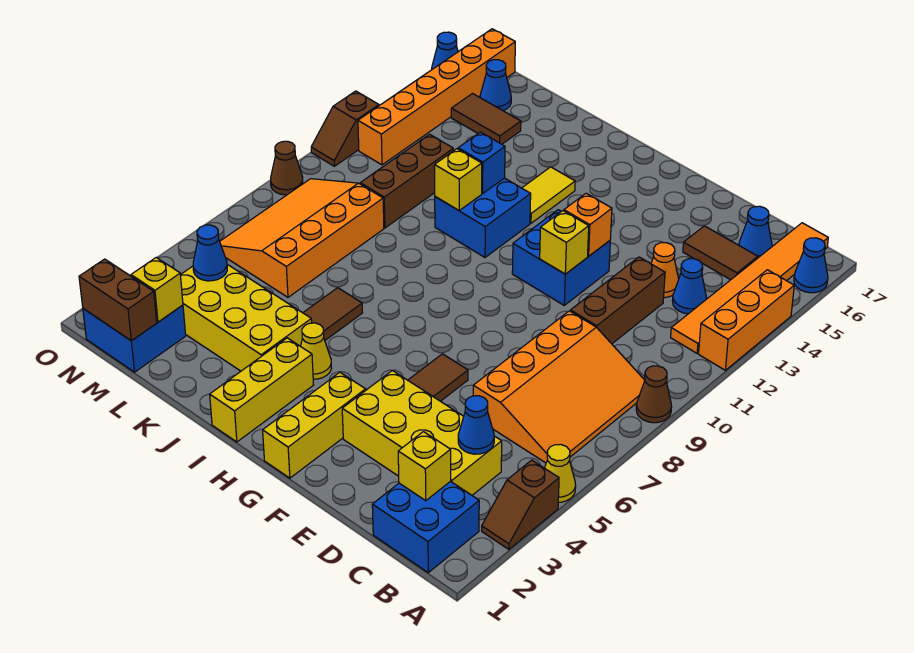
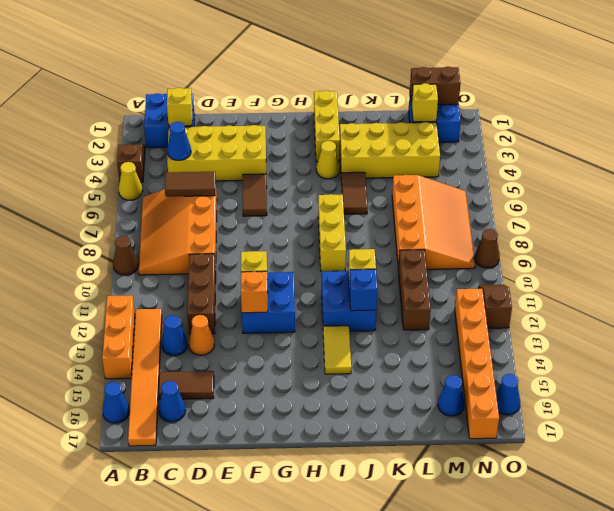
yellow brick G1:G3 level 1 -> yellow brick I7:I9 level 1
brown tile L15:M15 level 1 -> brown tile C6:D6 level 2
blue cone M4 level 2 -> none

